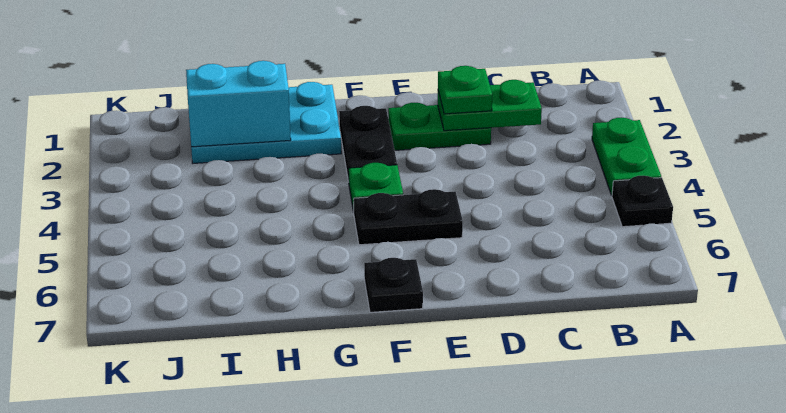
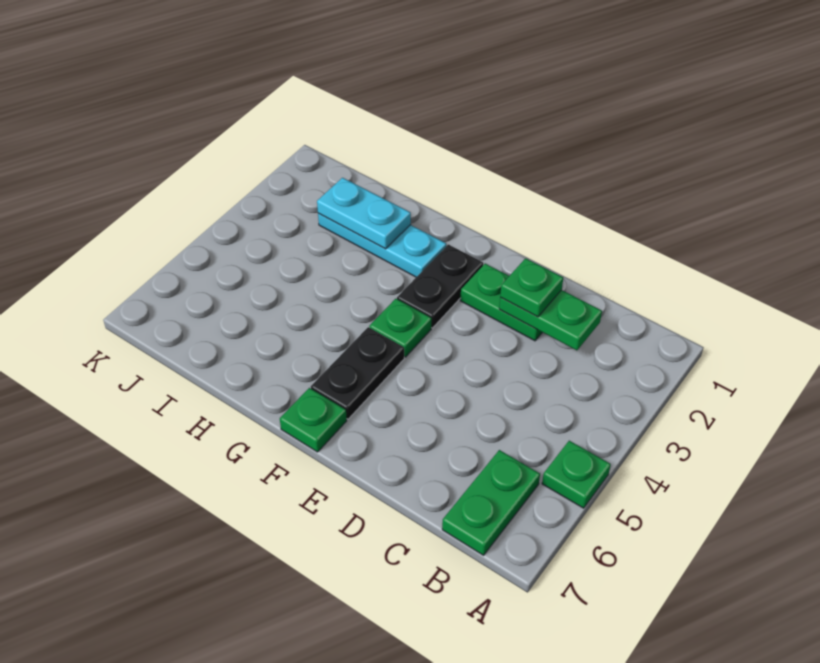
green plate A3:A4 level 1 -> green plate B6:B7 level 1
black plate A5 level 1 -> green plate A5 level 1
black plate E5:F5 level 1 -> black plate F5:F6 level 1
black plate F7 level 1 -> green plate F7 level 1
cyan plate G1:I2 level 1 -> cyan plate G2:I2 level 1
cyan brick H2:I2 level 2 -> cyan plate H2:I2 level 2

